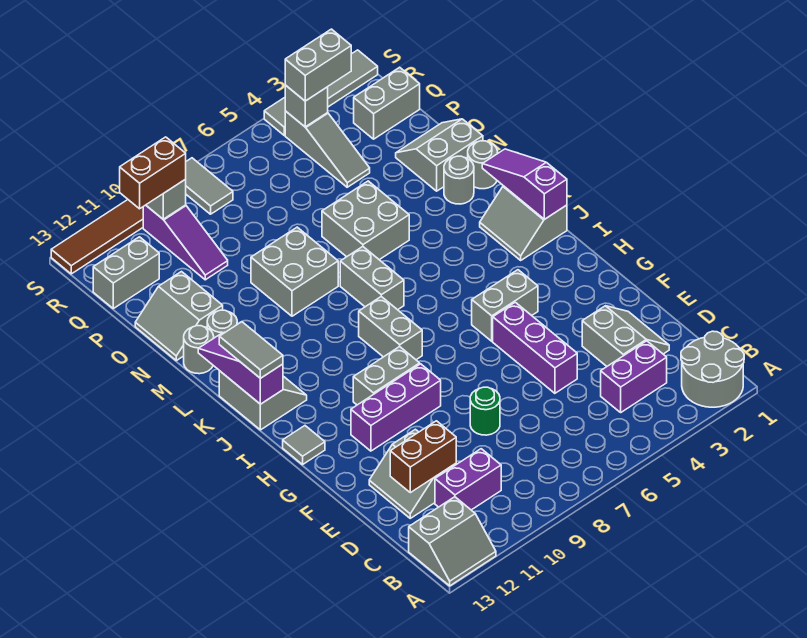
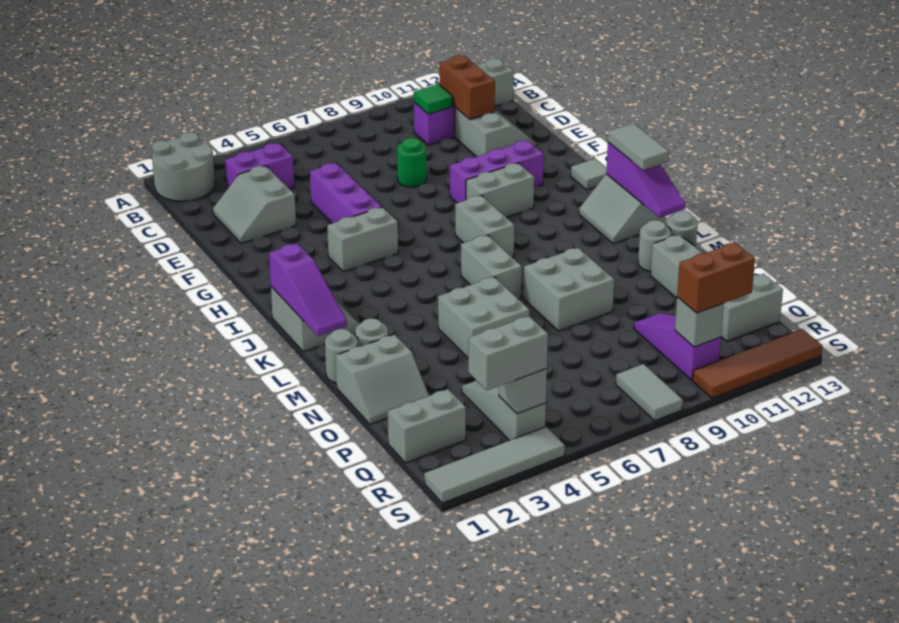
none -> green tile C10 level 2
brown brick D11:D12 level 2 -> brown brick C11:D11 level 2

